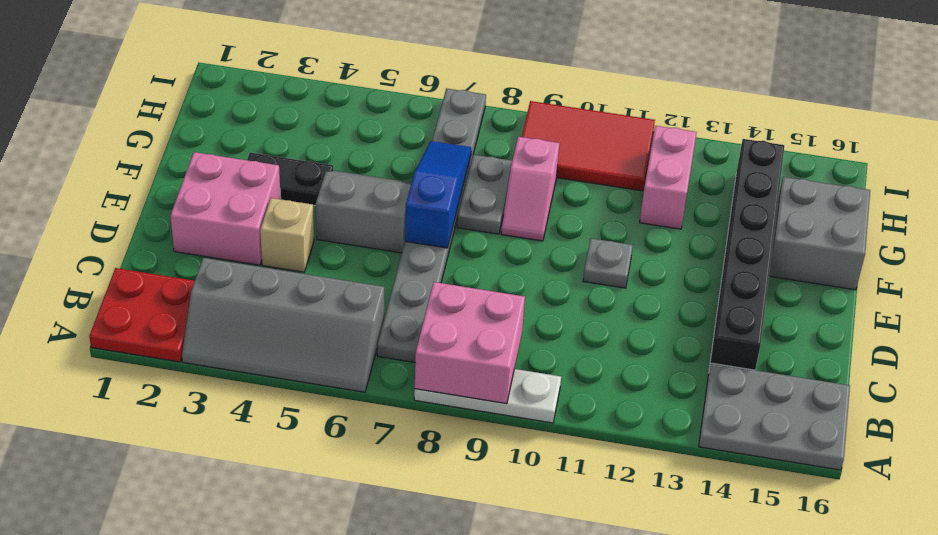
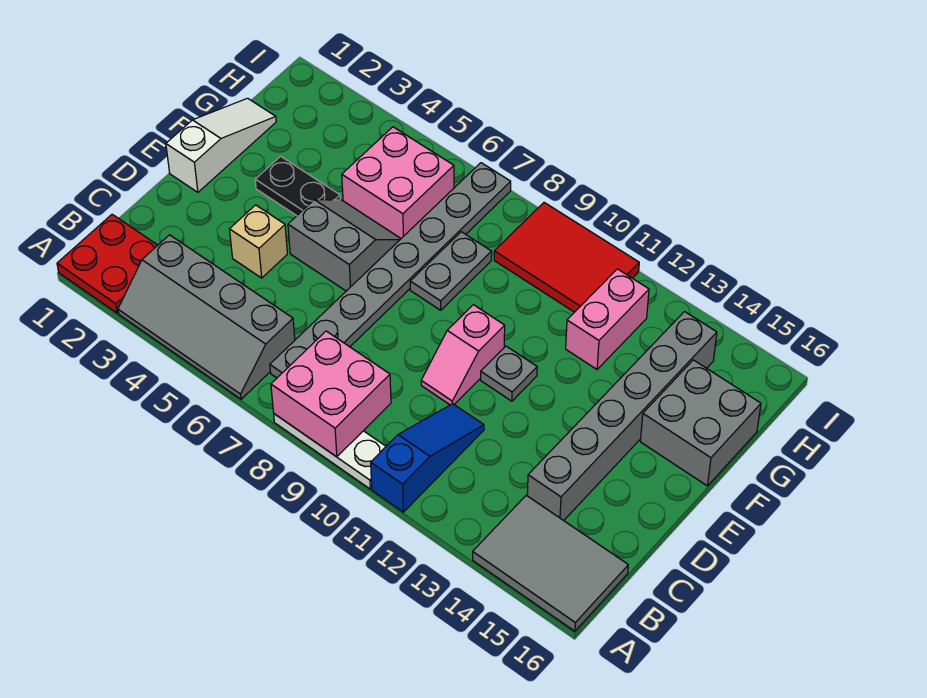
grey plate A14:B16 level 1 -> grey tile A14:B16 level 1
black brick C14:H14 level 1 -> grey brick C14:H14 level 1
pink brick D2:E3 level 1 -> pink brick G5:H6 level 1
none -> white slope E1:G1 level 1 top E
blue slope E7:G7 level 2 top E -> blue slope A11:C11 level 1 top A
pink slope F9:G9 level 1 top G -> pink slope D10:E10 level 1 top E

